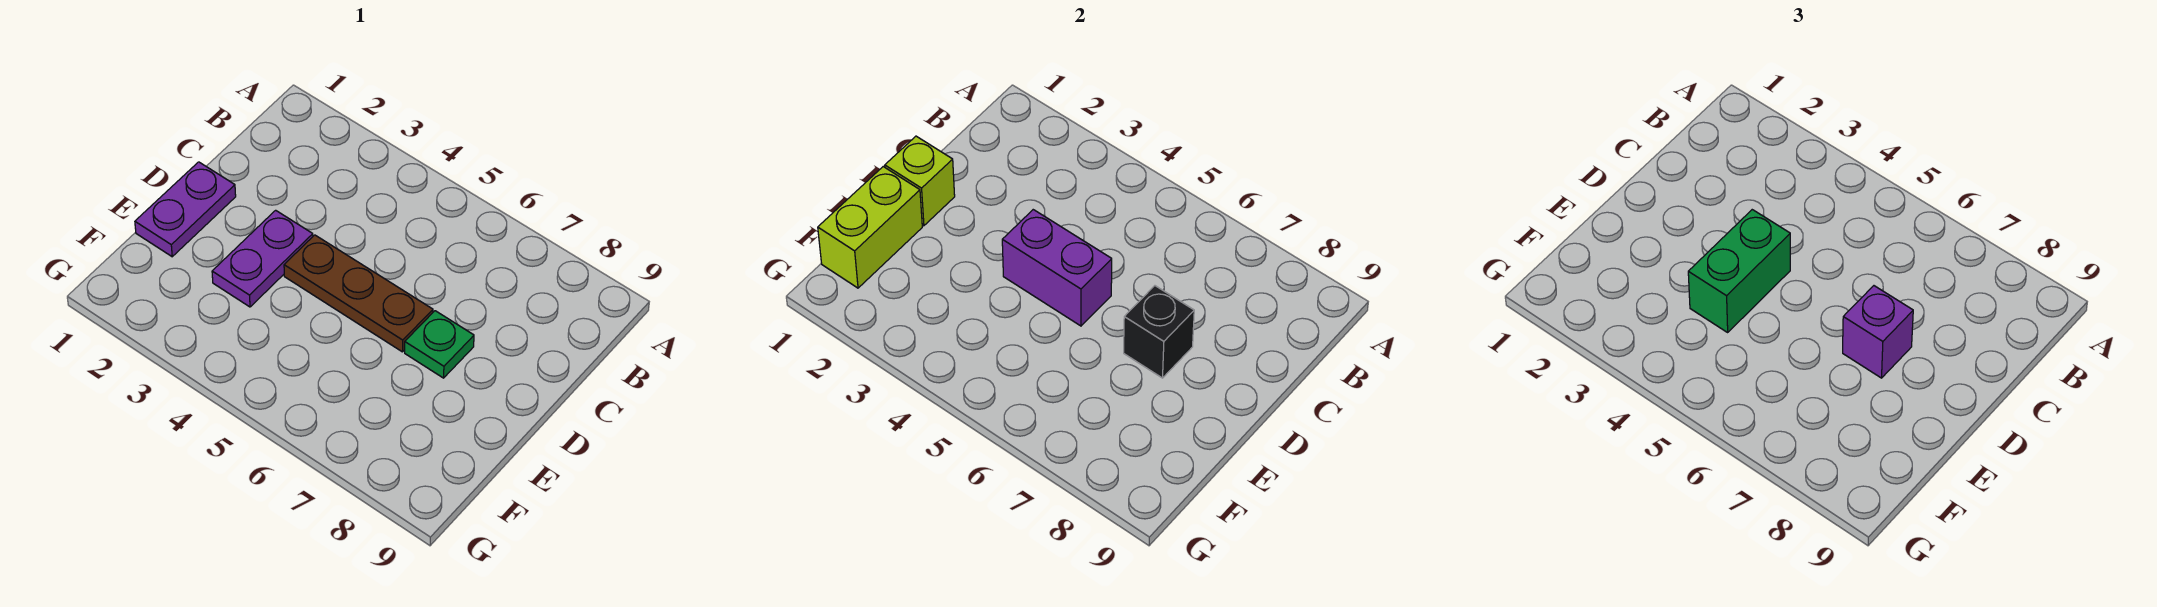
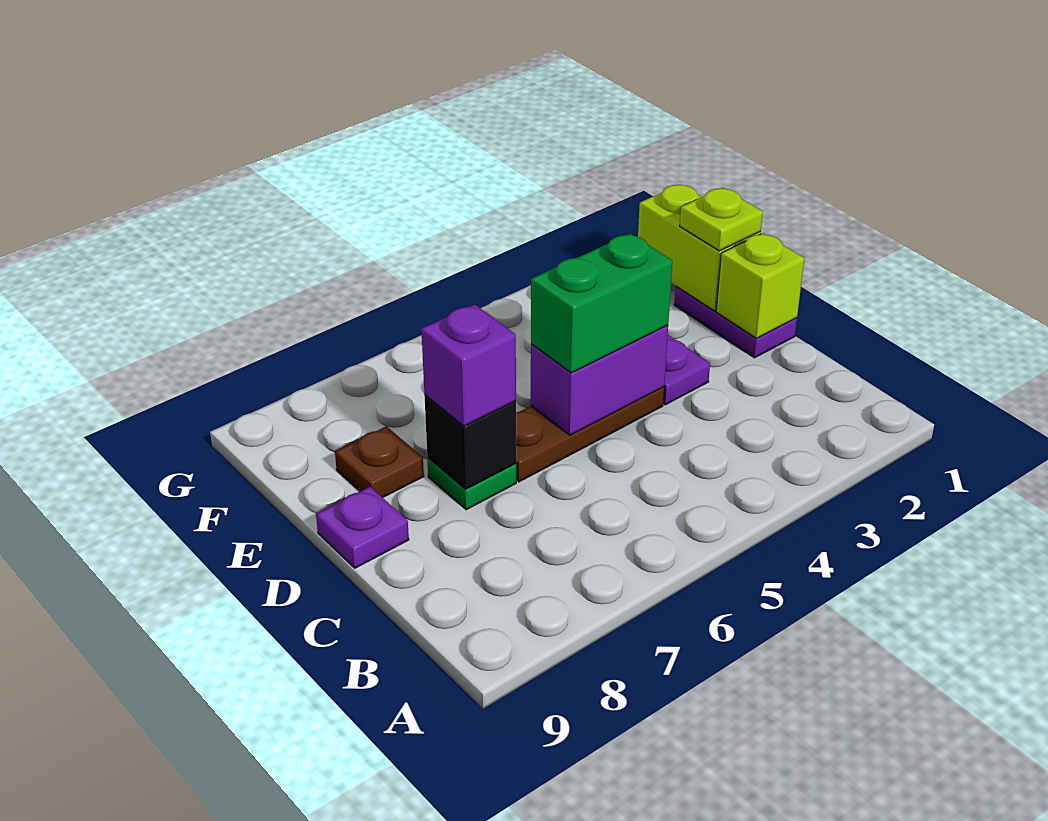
green brick D4:E4 level 3 -> green brick D4:D5 level 3
none -> purple plate D9 level 1
none -> lime plate E1 level 3
none -> brown plate E8 level 1

